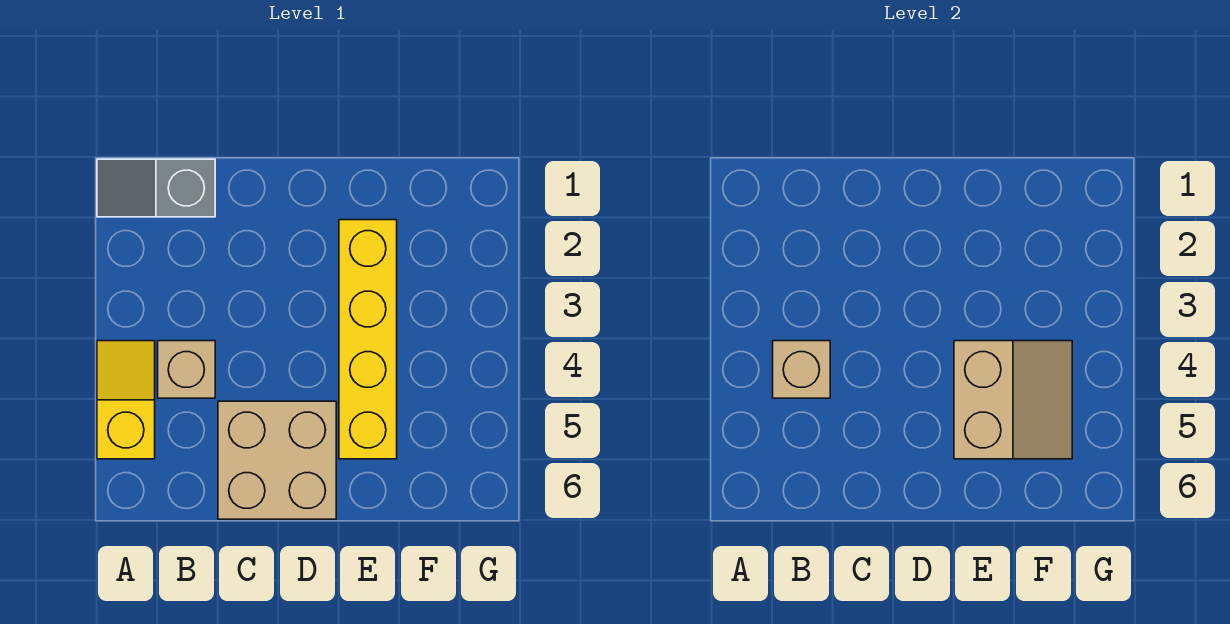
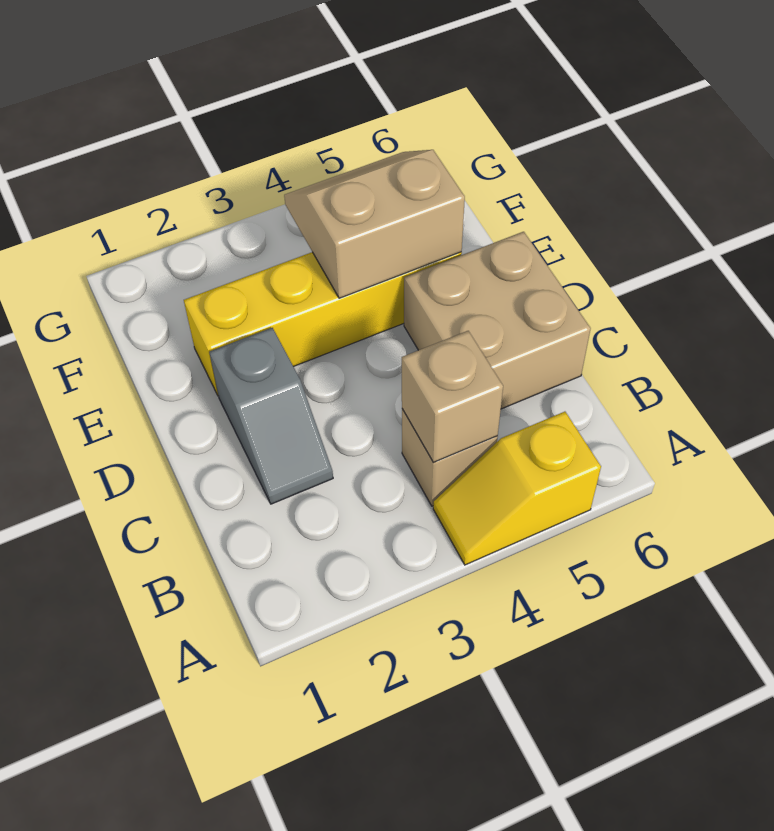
grey slope A1:B1 level 1 top B -> grey slope C2:D2 level 1 top D

